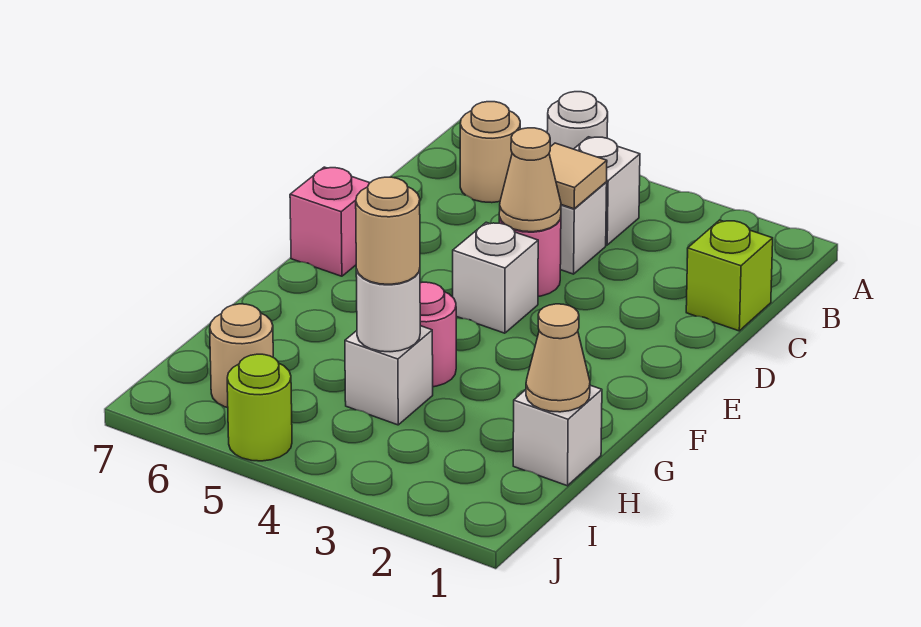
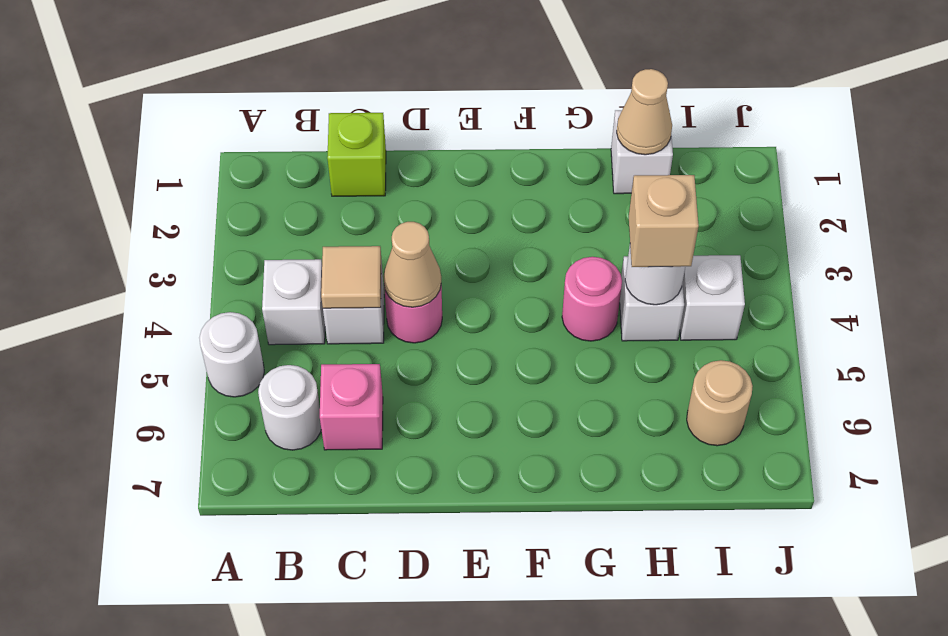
tan round brick B6 level 1 -> white round brick B6 level 1
white brick E4 level 1 -> white brick I4 level 1
pink brick E7 level 1 -> pink brick C6 level 1
tan round brick H4 level 3 -> tan brick H4 level 3
lime round brick J5 level 1 -> none

